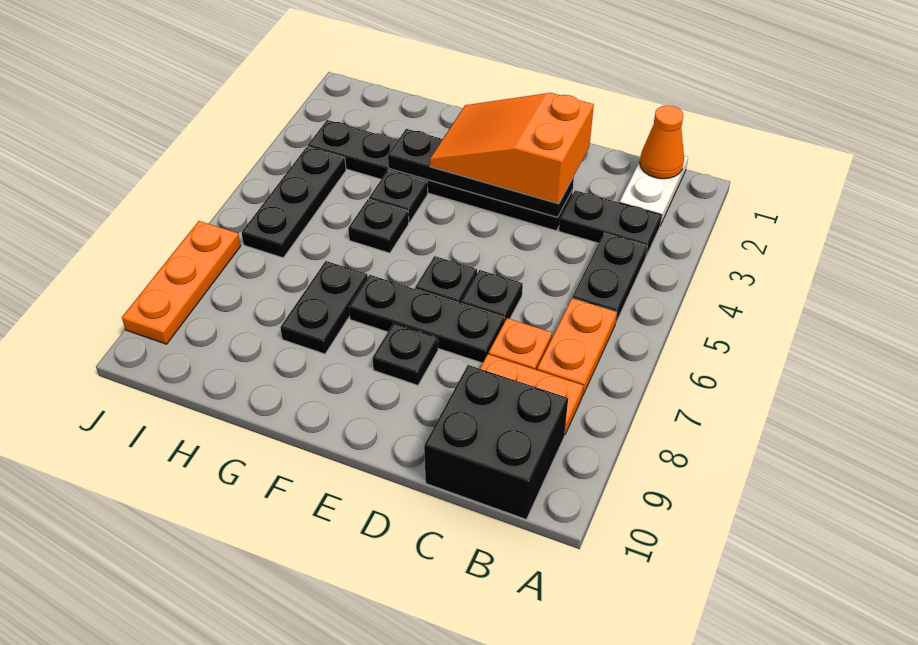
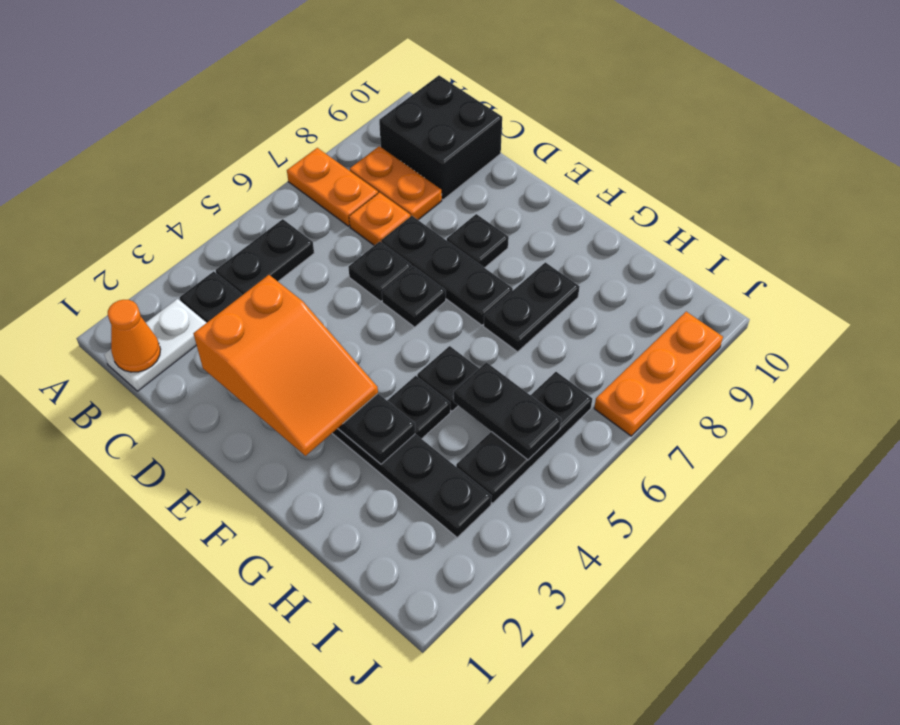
orange plate B6:B7 level 1 -> orange plate A7:B7 level 1
none -> black plate H5:I5 level 2

